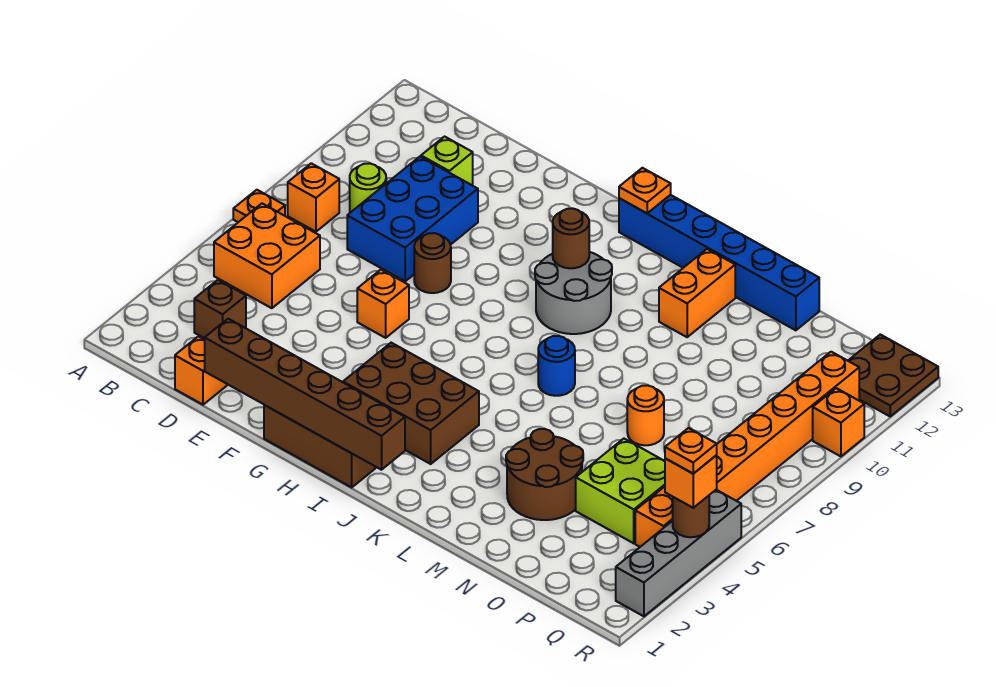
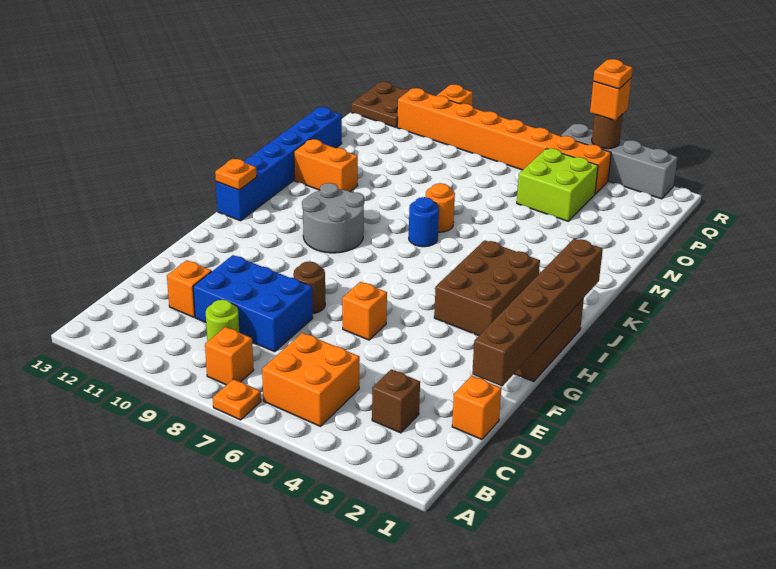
lime brick D11 level 1 -> orange brick D11 level 1
brown round brick I10 level 2 -> none
brown round brick M3:N4 level 1 -> none
orange round brick N7 level 1 -> orange round brick L7 level 1

